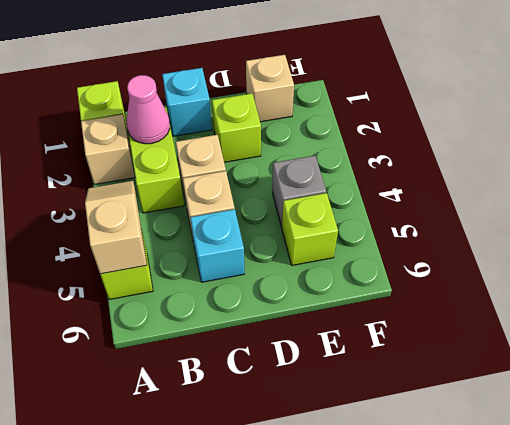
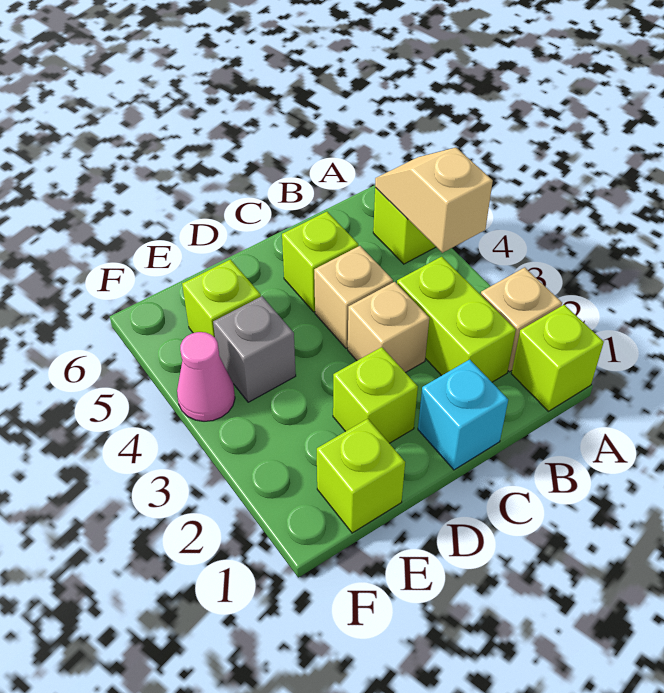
tan slope A4:A5 level 2 top 5 -> tan slope A4:A5 level 2 top 4
pink cone B2 level 2 -> pink cone F4 level 1
cyan brick C5 level 1 -> lime brick C5 level 1
tan brick E1 level 1 -> lime brick E1 level 1

